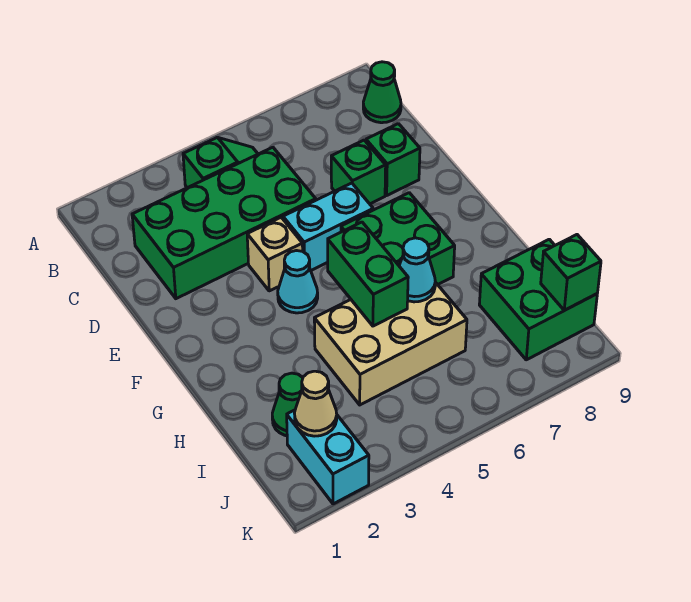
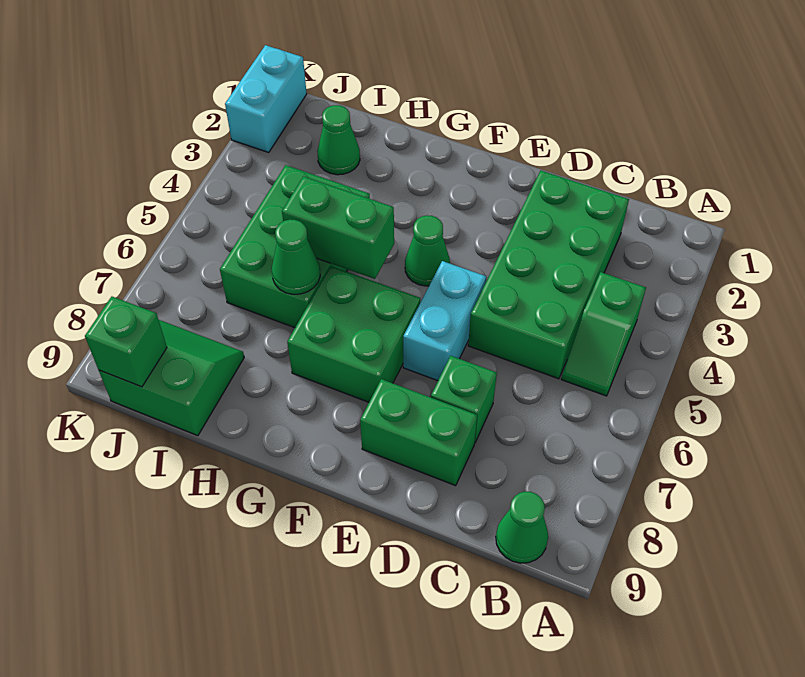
green brick D8 level 1 -> green brick D8:E8 level 1
tan brick E4 level 1 -> none
cyan cone F4 level 1 -> green cone F4 level 1
tan brick H4:I6 level 1 -> green brick H4:I6 level 1
cyan cone H6 level 2 -> green cone H6 level 2
green brick I8:J9 level 1 -> green slope I8:J9 level 1 top 9
cyan brick J2:K2 level 1 -> cyan brick K1:K2 level 1
tan cone J2 level 2 -> none

